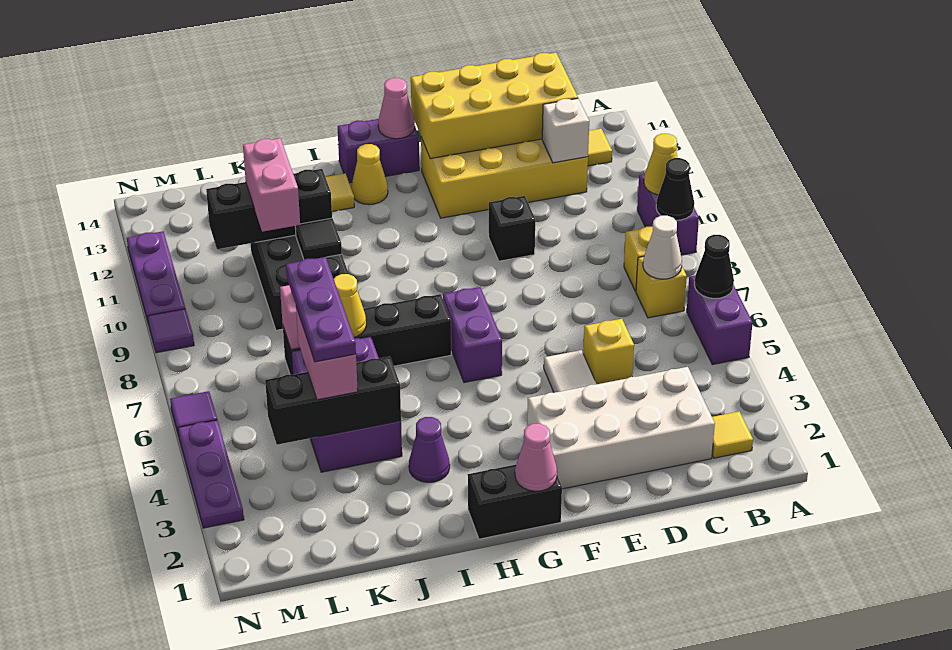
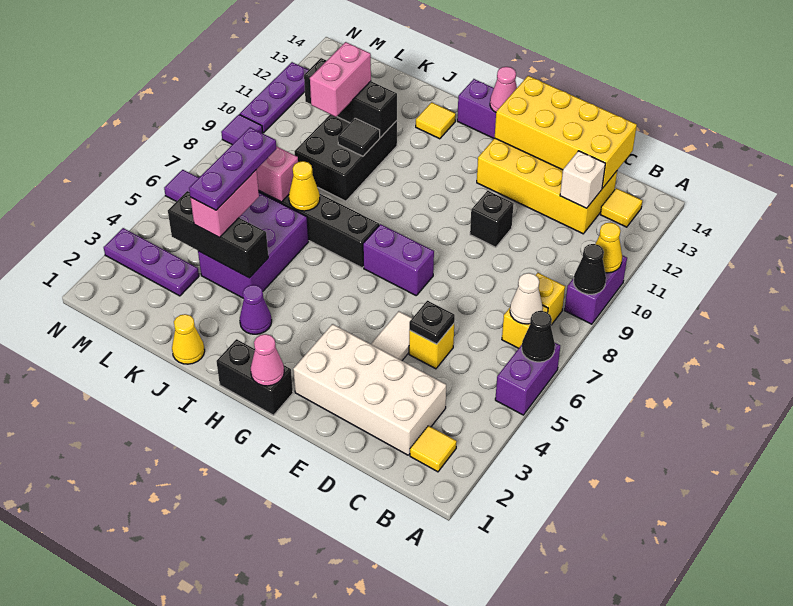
none -> black plate D5 level 2
purple brick G6:G7 level 1 -> purple brick F7:G7 level 1
yellow cone H13 level 1 -> yellow cone J1 level 1
purple plate N3:N5 level 1 -> purple plate L3:N3 level 1

